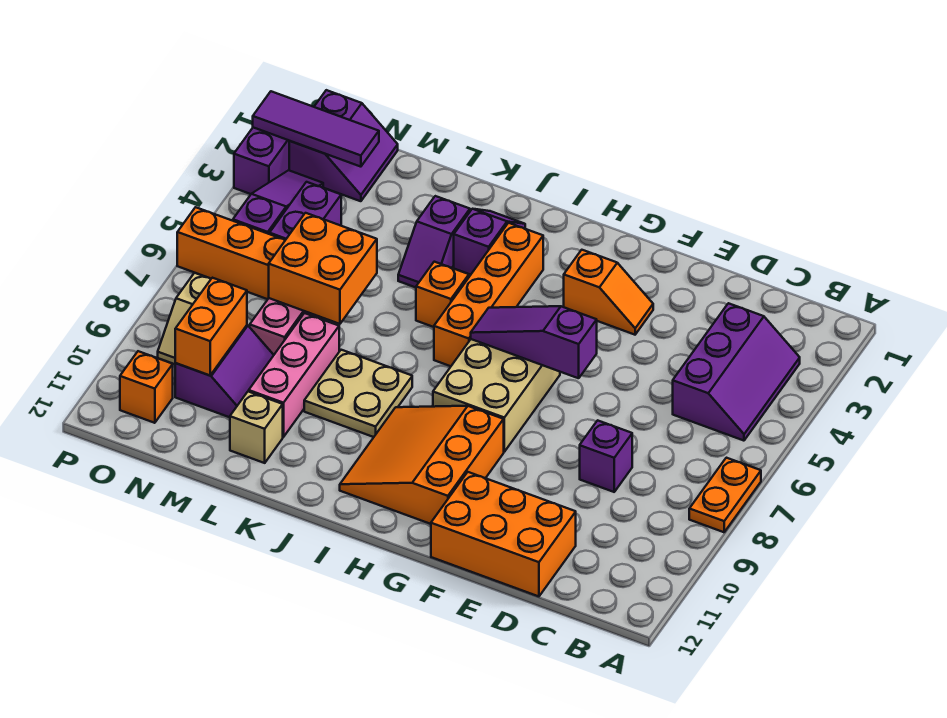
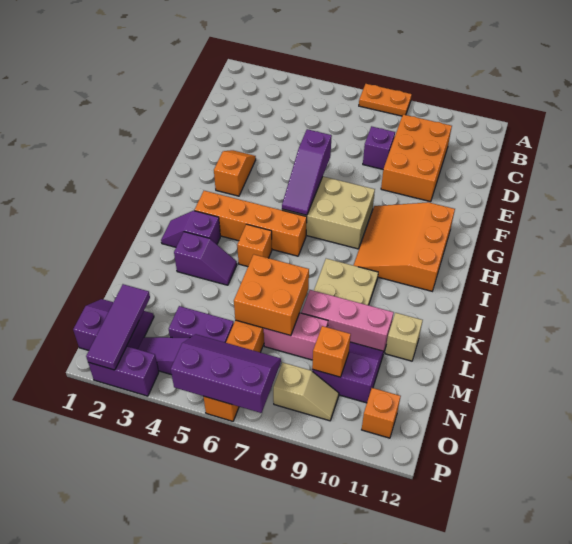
purple slope B3:C5 level 1 top C -> purple slope O5:P7 level 2 top P
orange brick D11:F12 level 1 -> orange brick C9:E10 level 1
orange slope G9:I11 level 1 top G -> orange slope G9:I11 level 1 top 11
orange brick N9:N10 level 2 -> orange brick N9 level 2

